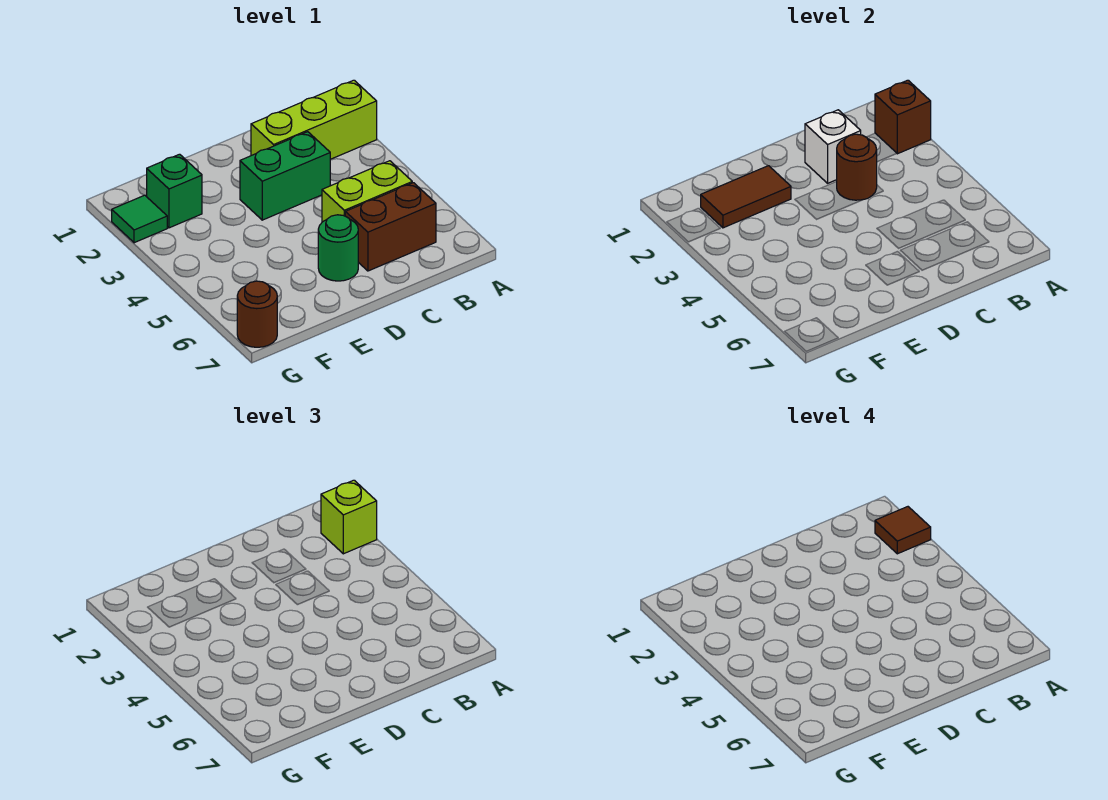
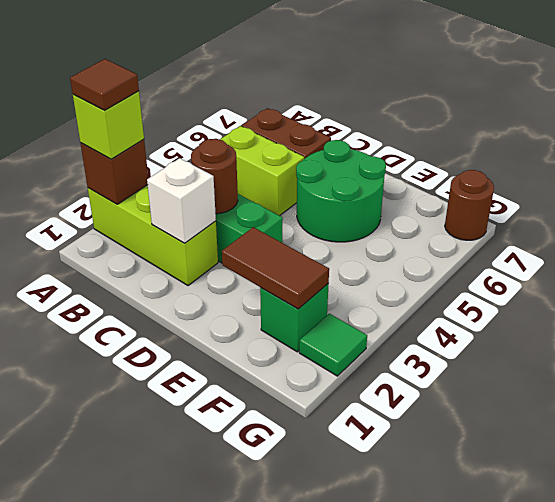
green round brick D6 level 1 -> green round brick D5:E6 level 1

